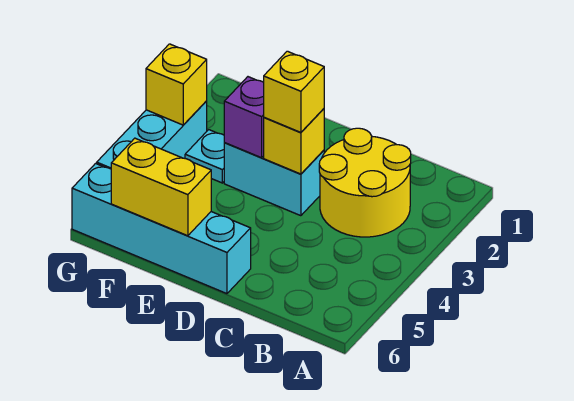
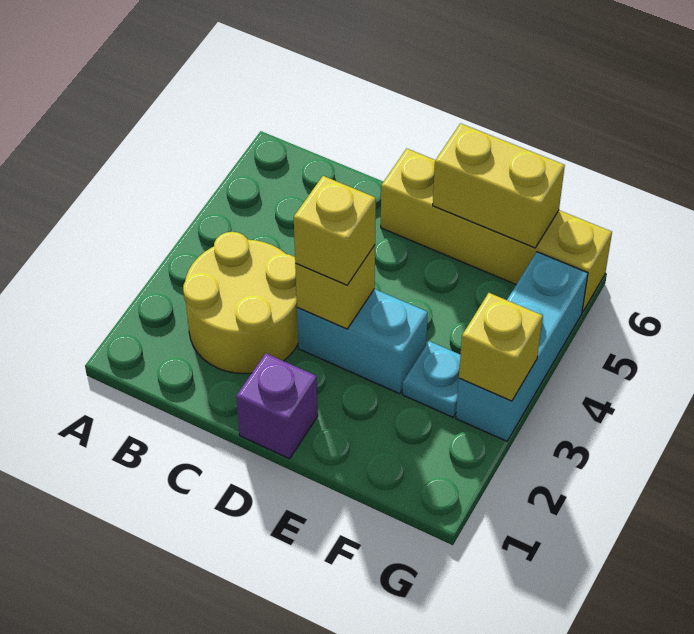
cyan brick D6:G6 level 1 -> yellow brick D6:G6 level 1
purple brick E3 level 2 -> purple brick D1 level 1

